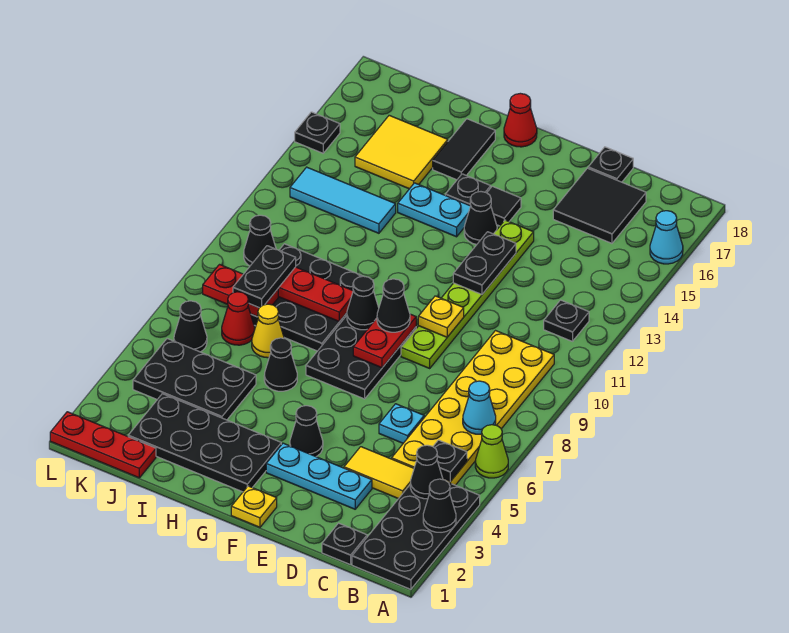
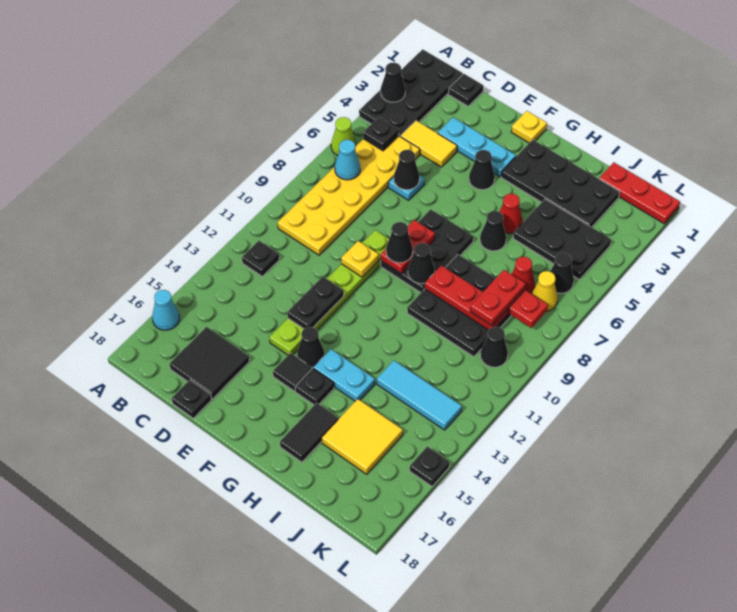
black cone B4 level 2 -> black cone D6 level 2
red cone G18 level 1 -> red cone H5 level 1
yellow cone I7 level 1 -> yellow cone K7 level 1
black plate J8:J9 level 3 -> red plate J8:J9 level 3

